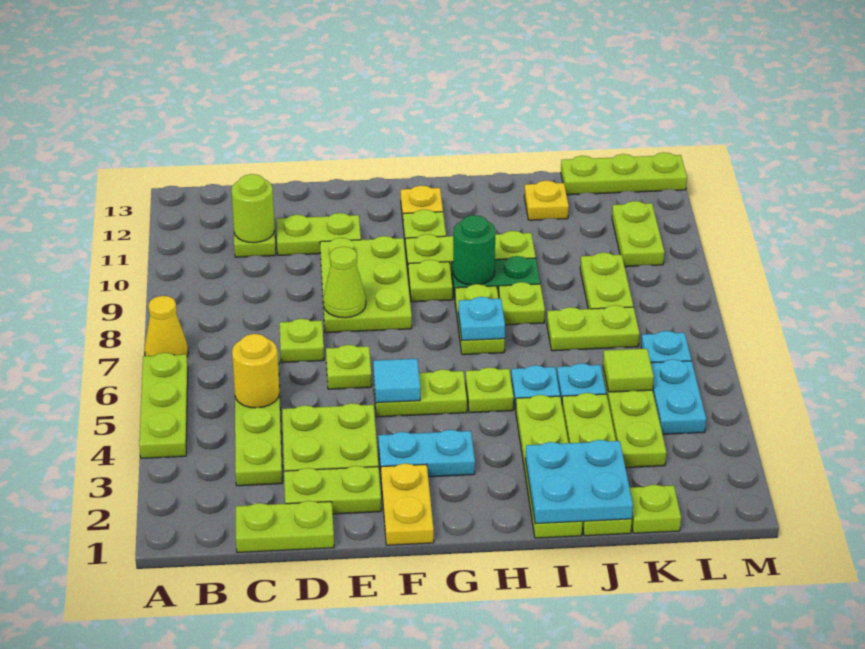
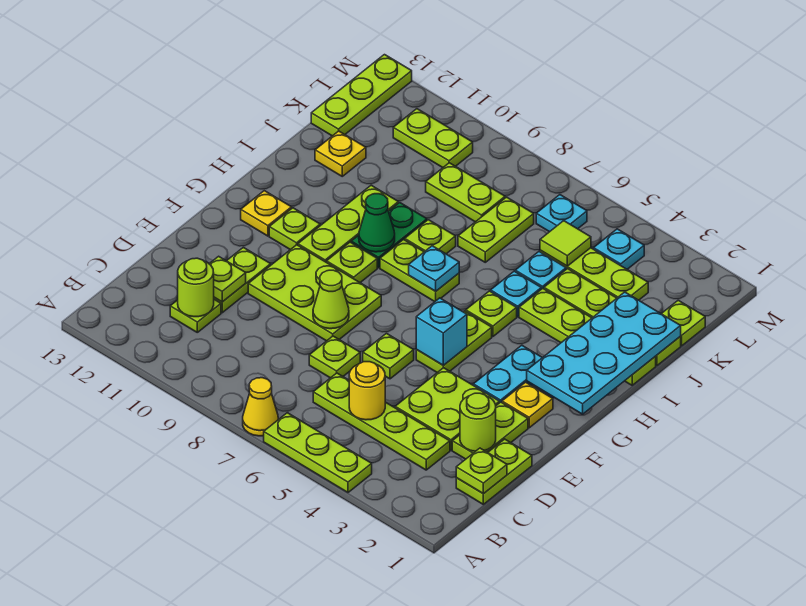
none -> lime plate C1 level 2
none -> lime round brick D2 level 2
none -> lime plate D11 level 2
yellow plate F1:F2 level 1 -> yellow plate F2 level 1
cyan tile F5 level 2 -> cyan brick F5 level 2
green round brick H9 level 2 -> green cone H9 level 2
cyan plate I1:J2 level 2 -> cyan plate G1:J2 level 2
cyan plate L4:L5 level 1 -> cyan plate L4 level 1

